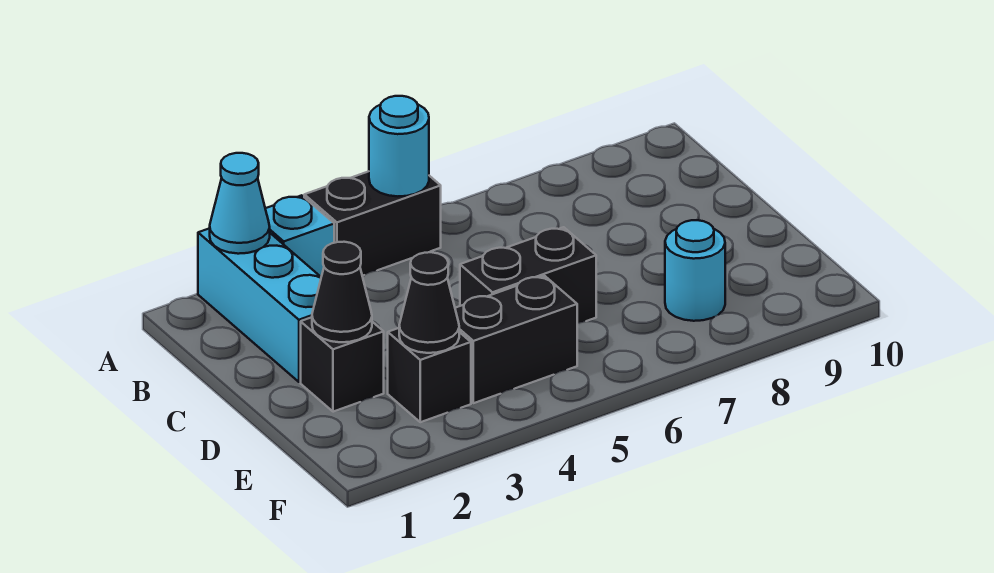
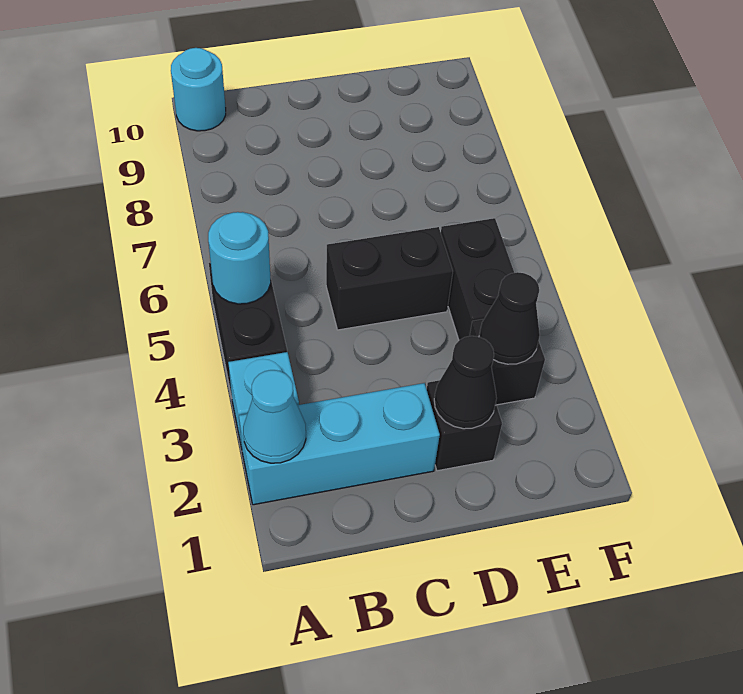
black brick D5:D6 level 1 -> black brick C5:D5 level 1
cyan round brick E8 level 1 -> cyan round brick A10 level 1

